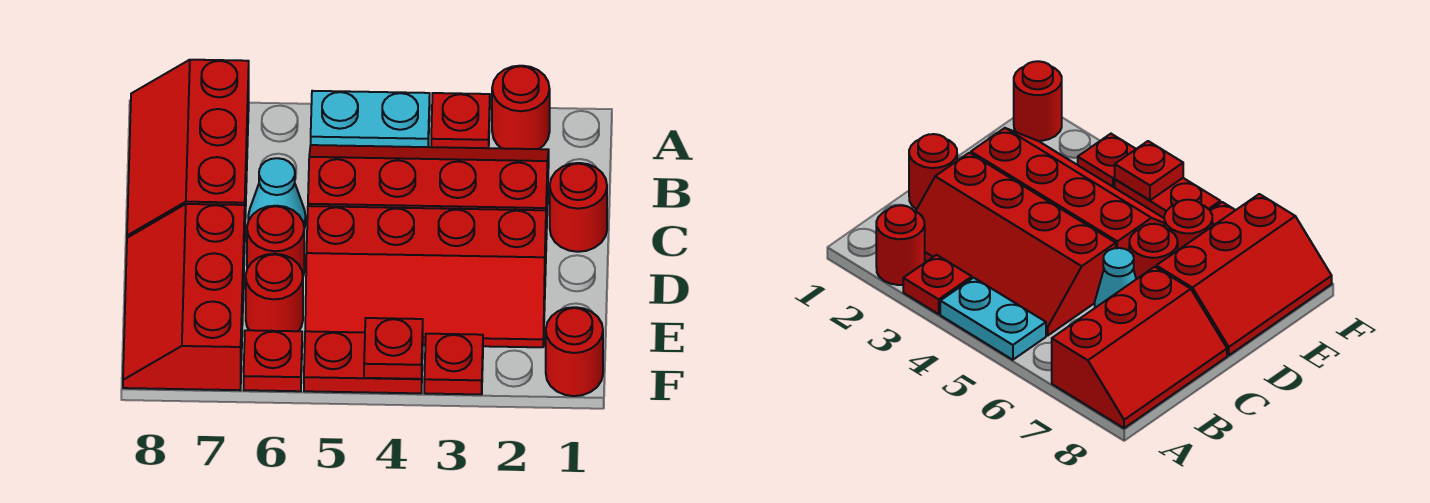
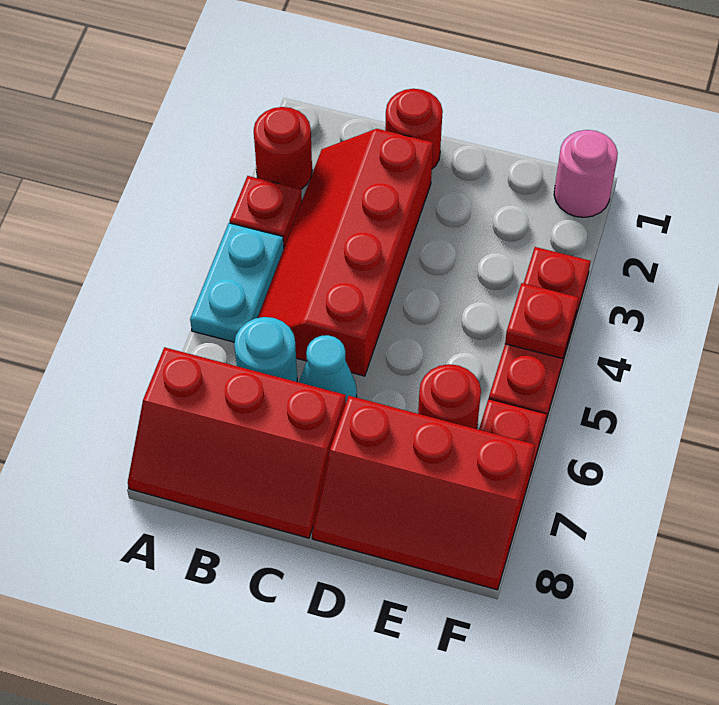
none -> cyan round brick B6 level 1
red slope D2:E5 level 1 top D -> none
red round brick D6 level 1 -> none
red round brick F1 level 1 -> pink round brick F1 level 1

